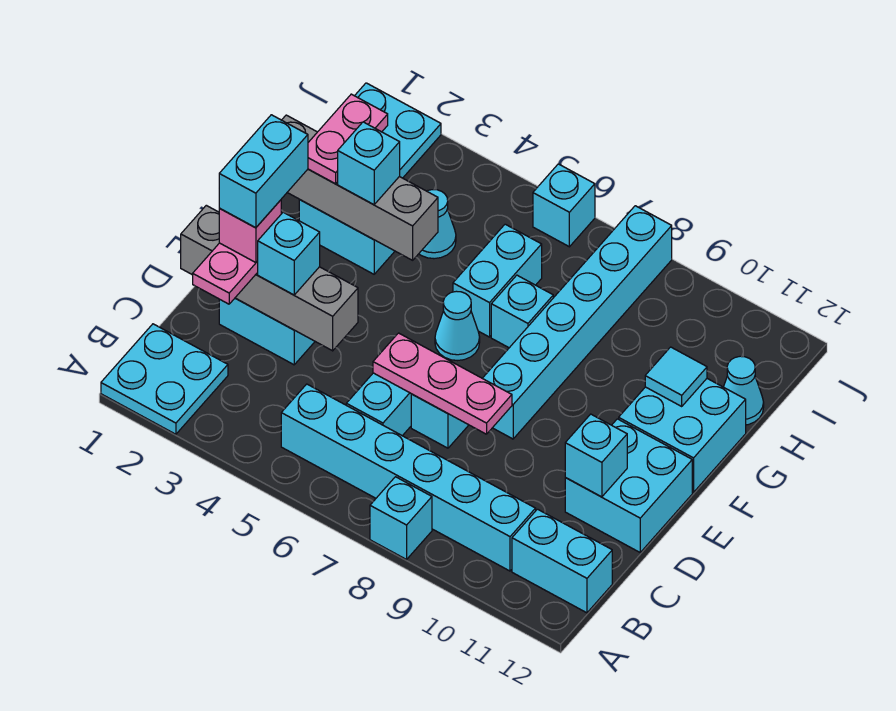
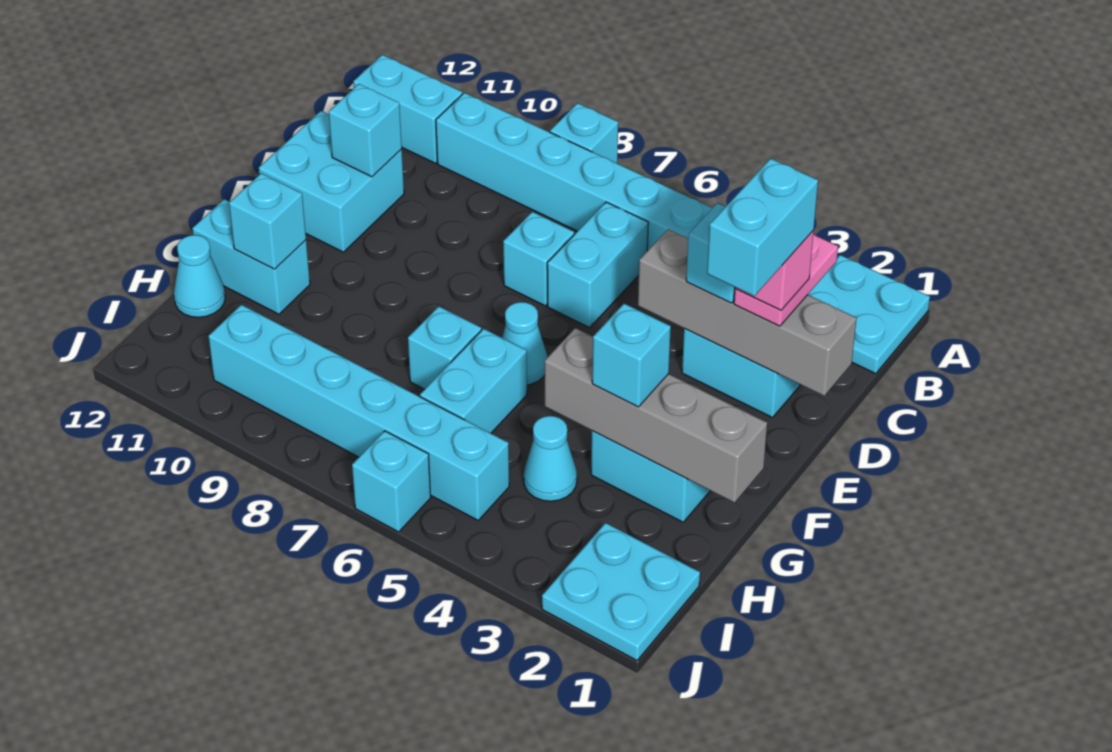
pink plate D6:D8 level 2 -> none
cyan brick E8:J8 level 1 -> cyan brick I5:I10 level 1
cyan brick F11:G12 level 1 -> cyan brick G11:G12 level 1
pink plate G2:H2 level 3 -> none
cyan tile G11 level 2 -> cyan brick G11 level 2

